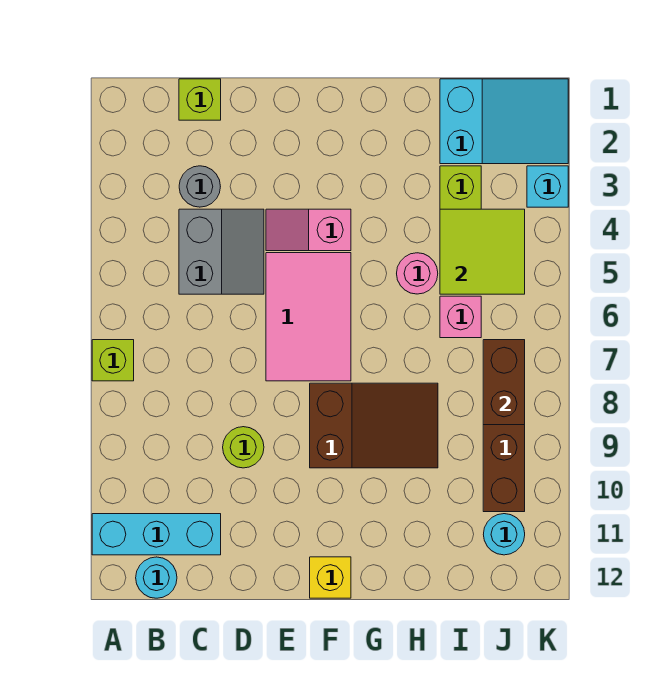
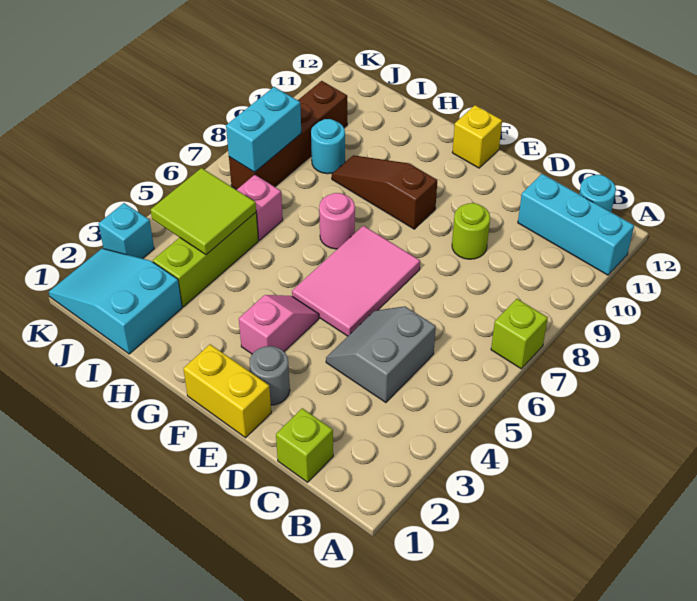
grey round brick C3 level 1 -> grey round brick E2 level 1
none -> yellow brick E1:F1 level 1
pink slope E4:F4 level 1 top F -> pink slope F3:F4 level 1 top 3
brown slope F8:H9 level 1 top F -> brown slope F9:H9 level 1 top F
pink round brick H5 level 1 -> pink round brick G7 level 1
brown brick J7:J8 level 2 -> cyan brick J7:J8 level 2
cyan round brick J11 level 1 -> cyan round brick I9 level 1

